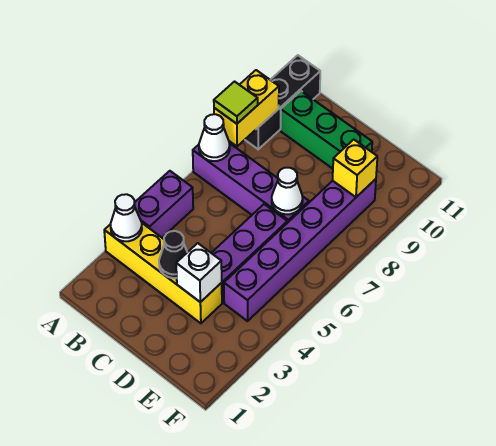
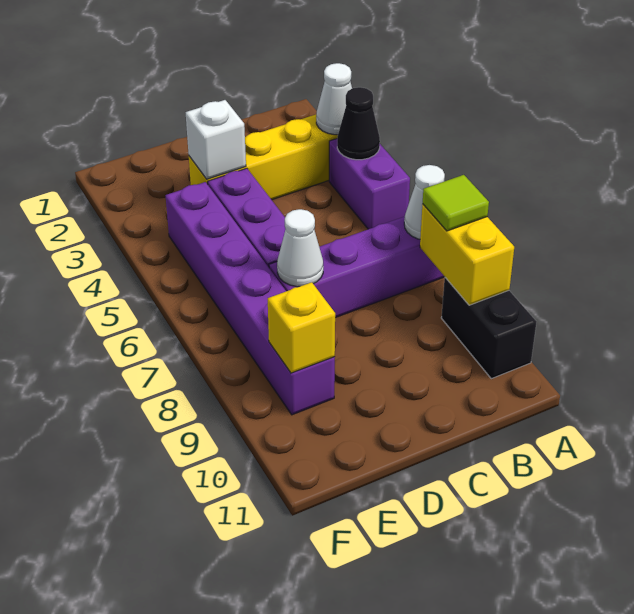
black brick A9:A11 level 1 -> black brick A9:A10 level 1
green brick B10:D10 level 1 -> none
black cone C3 level 2 -> black cone A4 level 2

